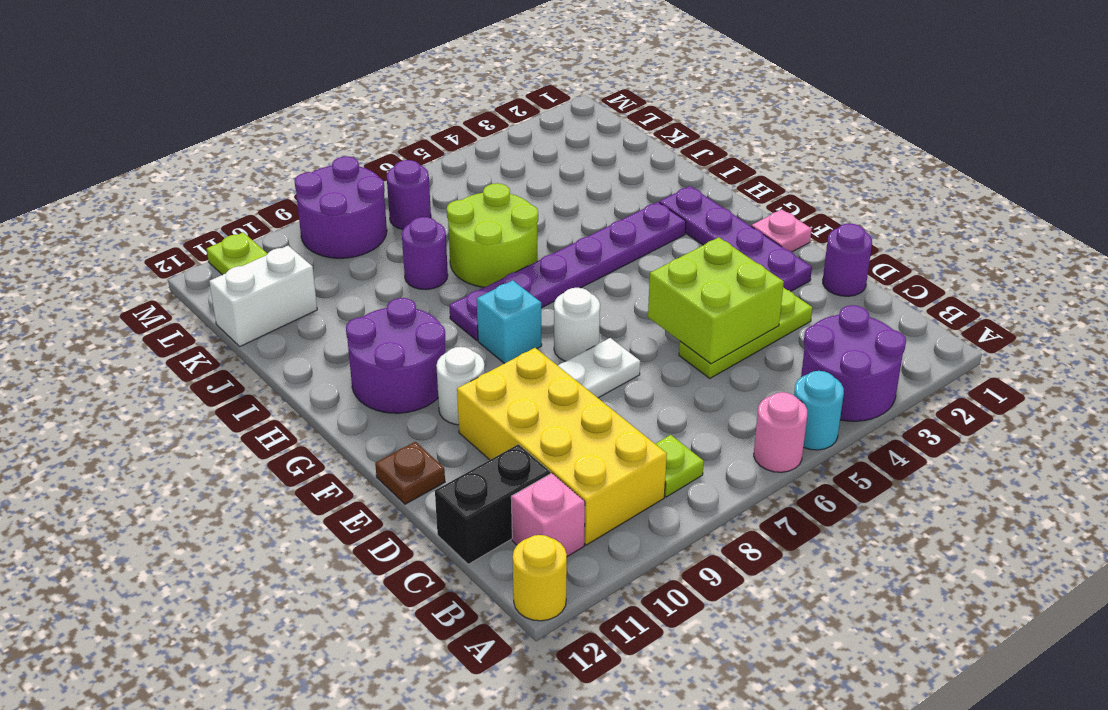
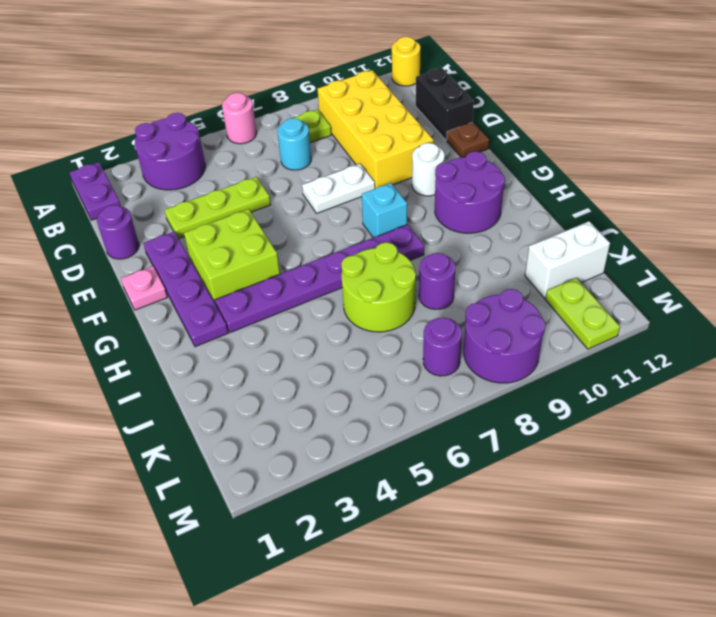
none -> purple plate A1:B1 level 1
cyan round brick A5 level 1 -> cyan round brick C7 level 1
pink brick B11 level 1 -> none
black brick C11:C12 level 1 -> black brick C12:D12 level 1
lime brick D4:E5 level 2 -> lime brick F3:G4 level 1
white round brick F7 level 1 -> none

